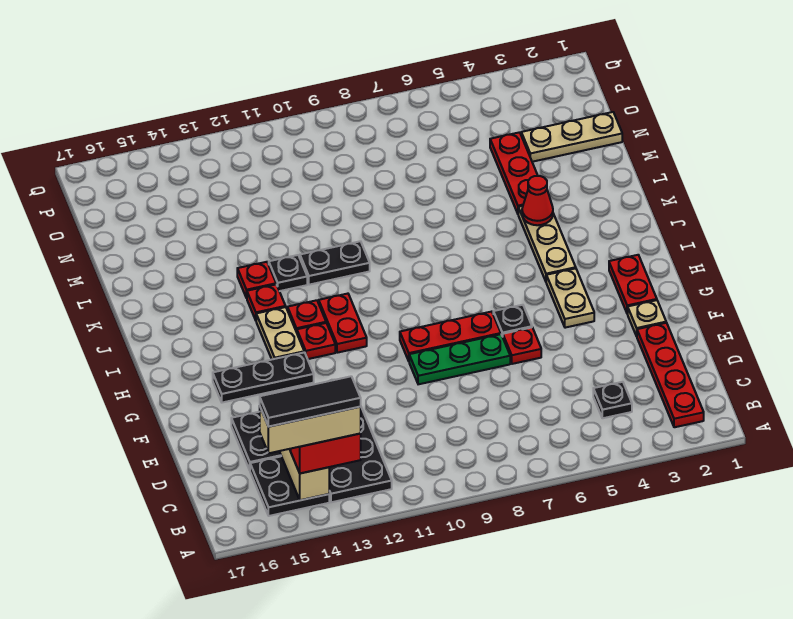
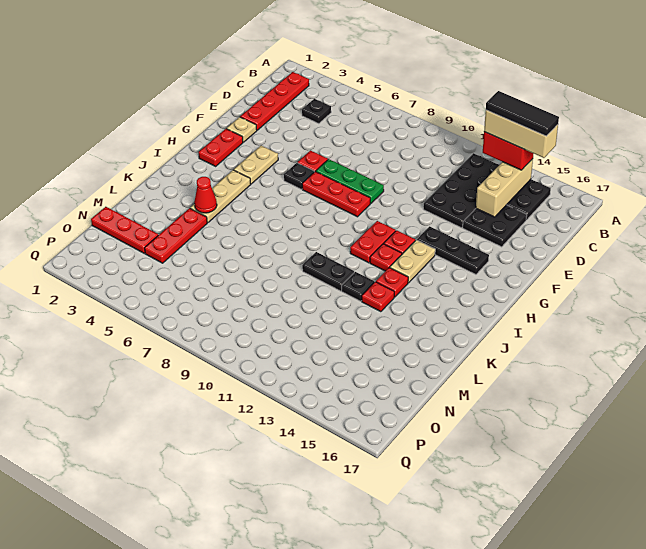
tan plate N1:N3 level 1 -> red plate N1:N3 level 1

